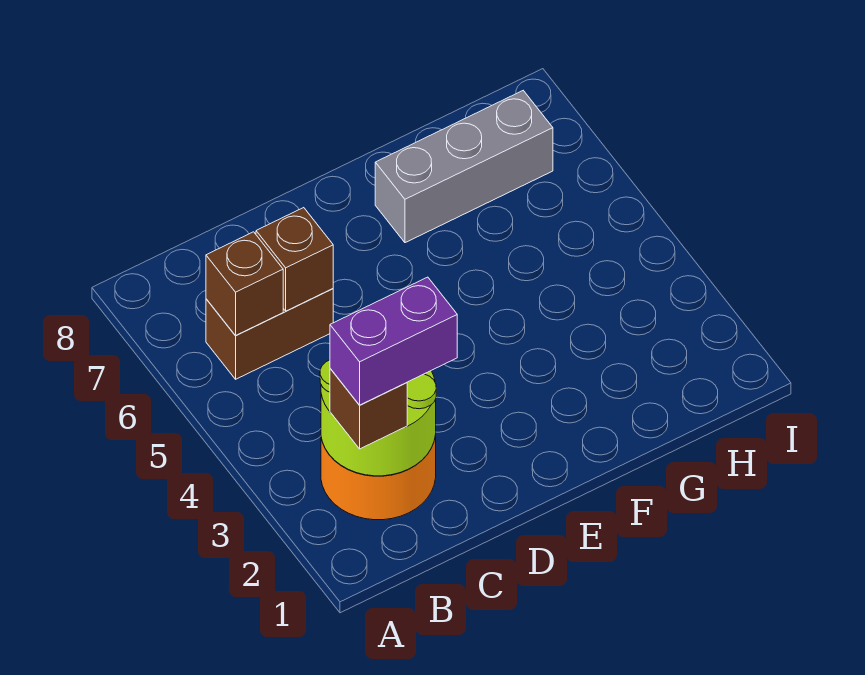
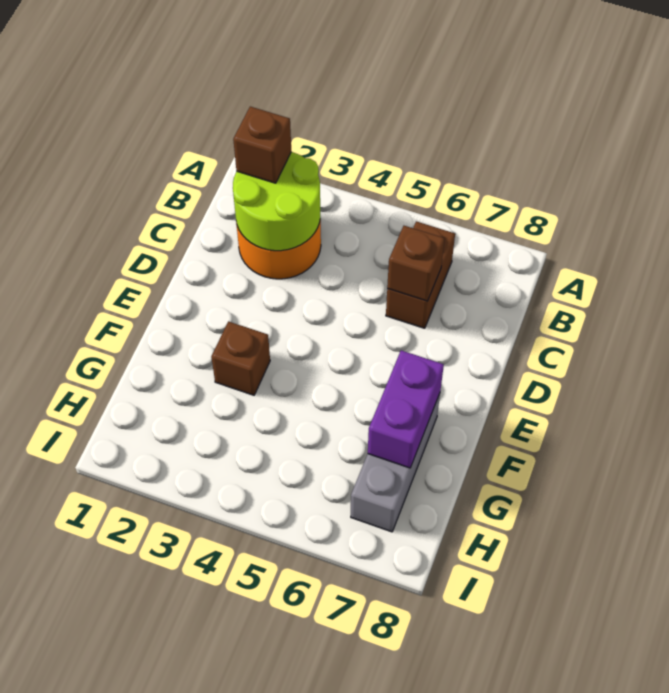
purple brick B2:C2 level 4 -> purple brick F7:G7 level 2
brown brick B6 level 2 -> brown brick F3 level 1

